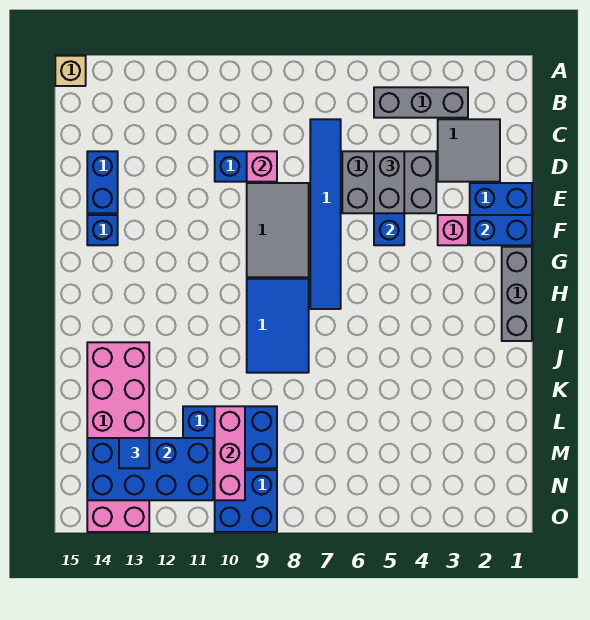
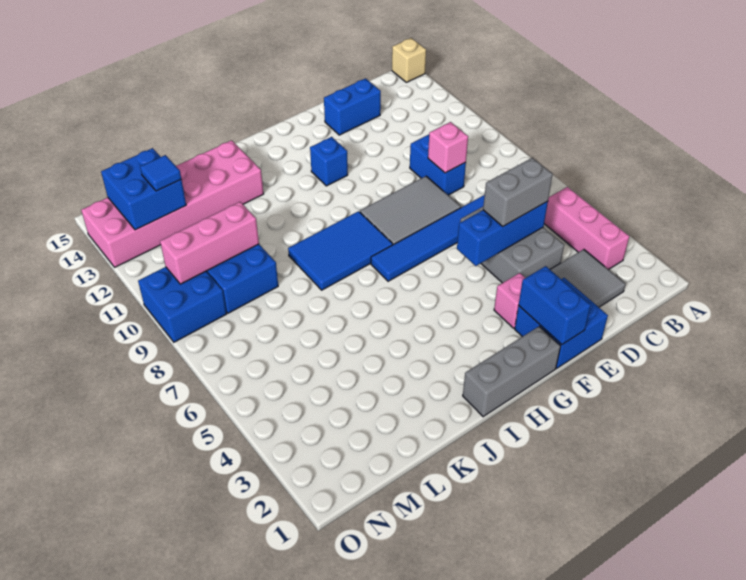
grey brick B3:B5 level 1 -> pink brick B3:B5 level 1
blue brick F14 level 1 -> blue brick G12 level 1
blue brick M11:N14 level 2 -> blue brick M13:N14 level 2

